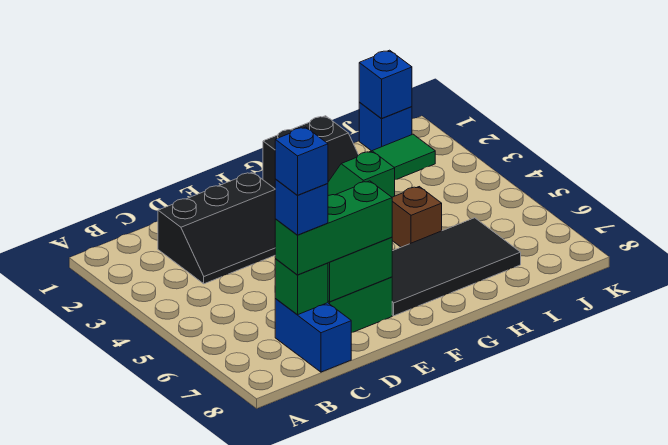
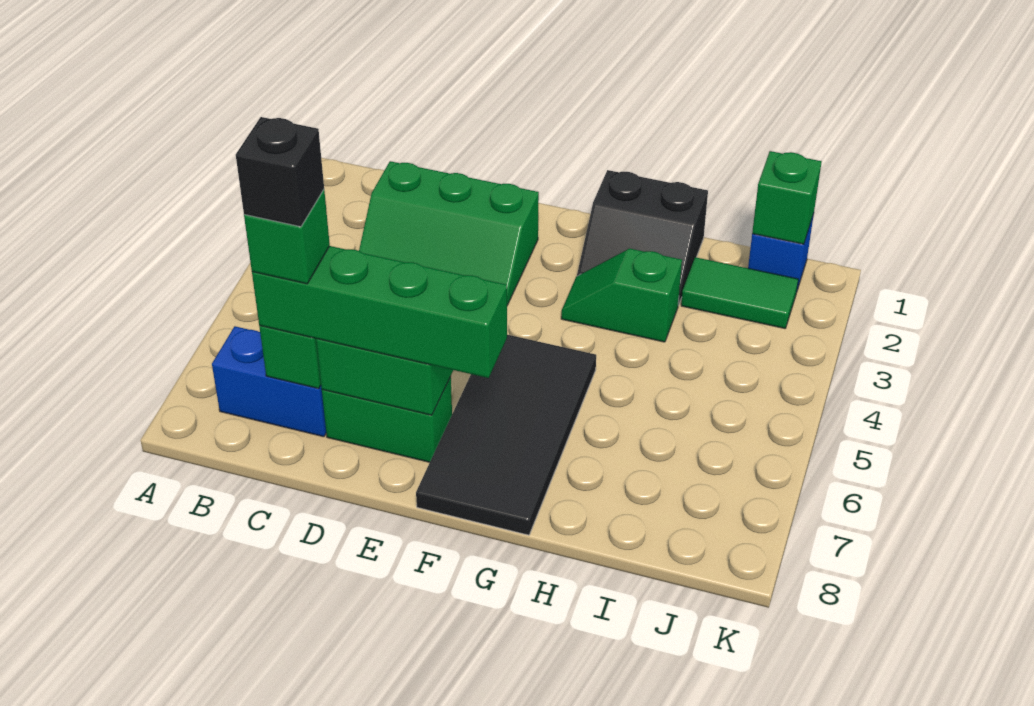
black slope C2:E3 level 1 top 2 -> green slope C2:E3 level 1 top 2
blue brick C7:C8 level 1 -> blue brick B7:C7 level 1
green brick C7:E7 level 3 -> green brick C7:F7 level 3
blue brick C7 level 4 -> green brick C7 level 4
blue brick C7 level 5 -> black brick C7 level 5
black tile F6:I7 level 1 -> black tile F5:G8 level 1
brown brick H5 level 1 -> none
blue brick J1 level 2 -> green brick J1 level 2

